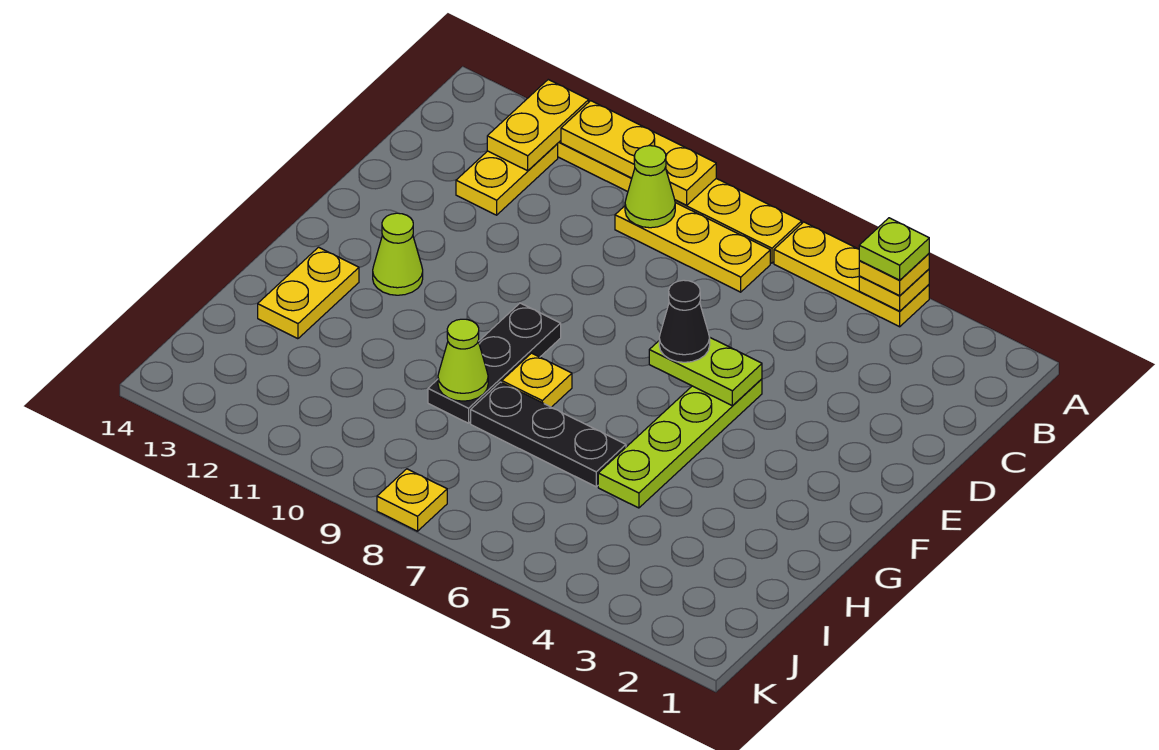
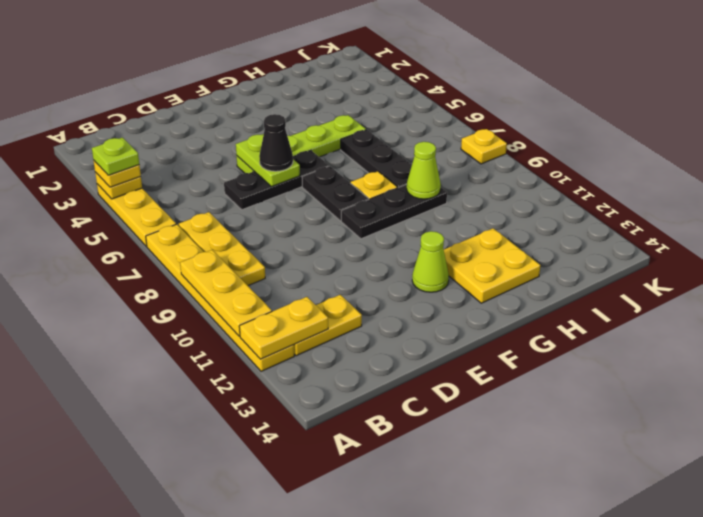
lime cone B9 level 2 -> none
none -> black plate D6:F6 level 1
none -> black plate F7:F8 level 1
yellow plate G13:H13 level 1 -> yellow plate G12:H13 level 1

